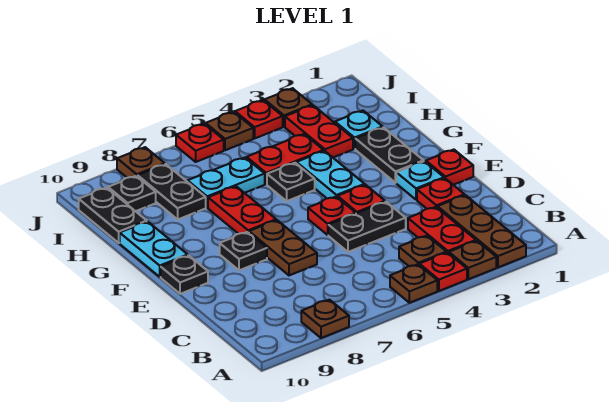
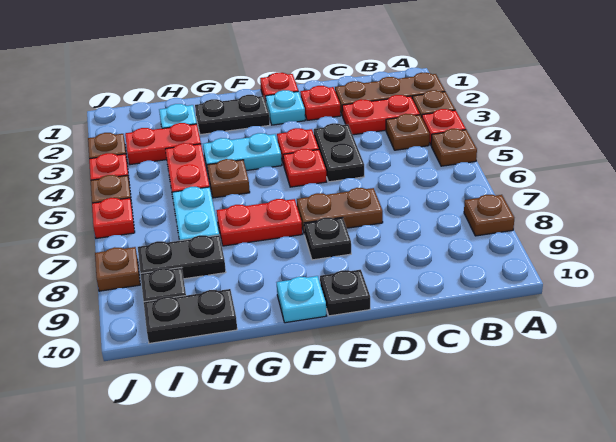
cyan plate F10:G10 level 1 -> cyan plate F10 level 1
black plate G5 level 1 -> brown plate G5 level 1

